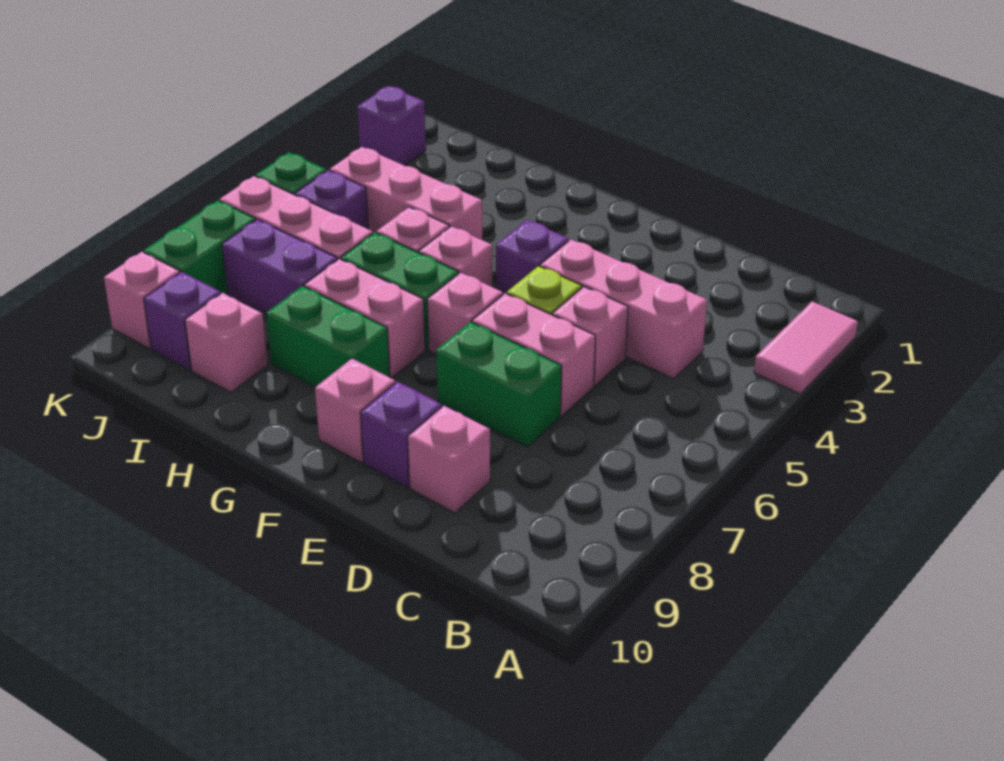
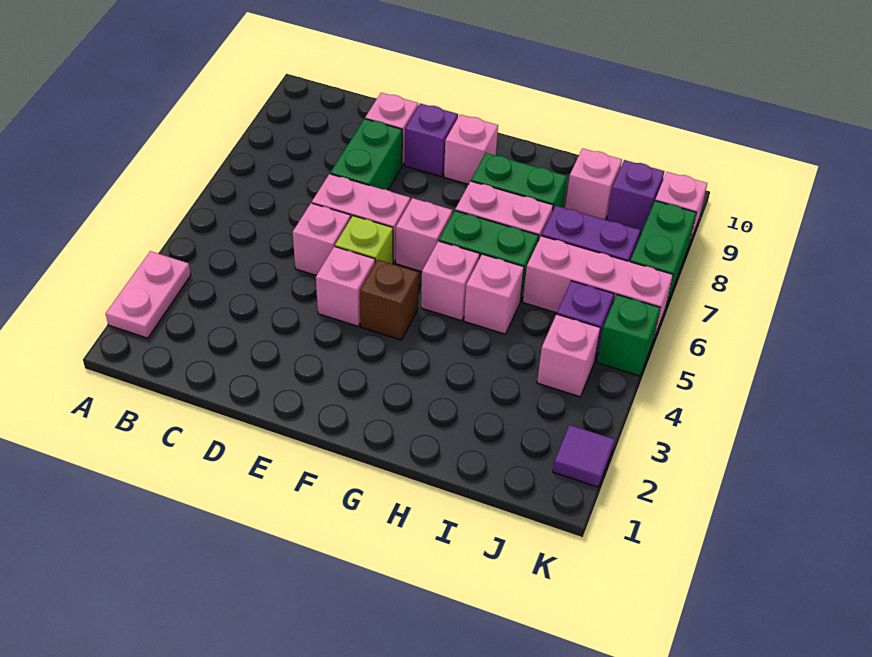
pink tile A2:A3 level 1 -> pink plate A2:A3 level 1
pink brick C4:E4 level 1 -> pink brick E4 level 1
green brick D7:E7 level 1 -> green brick D7:D8 level 1
purple brick F4 level 1 -> brown brick F4 level 1
pink brick H4:J4 level 1 -> pink brick J4 level 1
purple brick K2 level 1 -> purple tile K2 level 1

